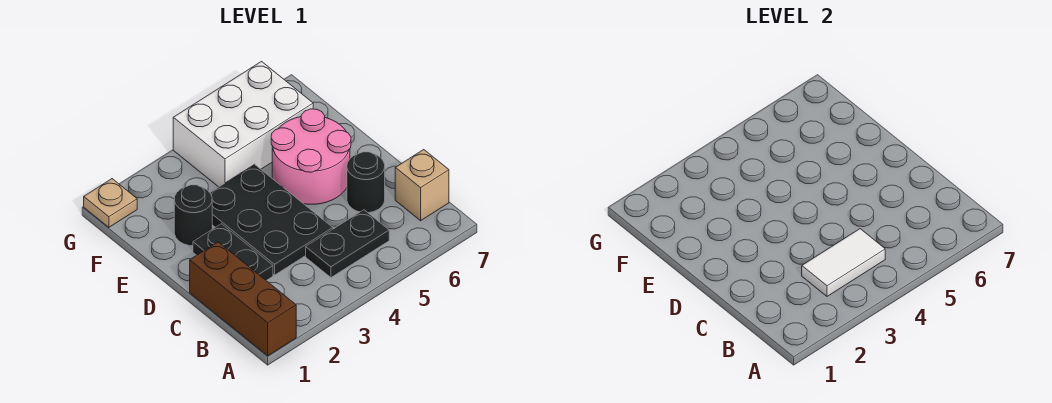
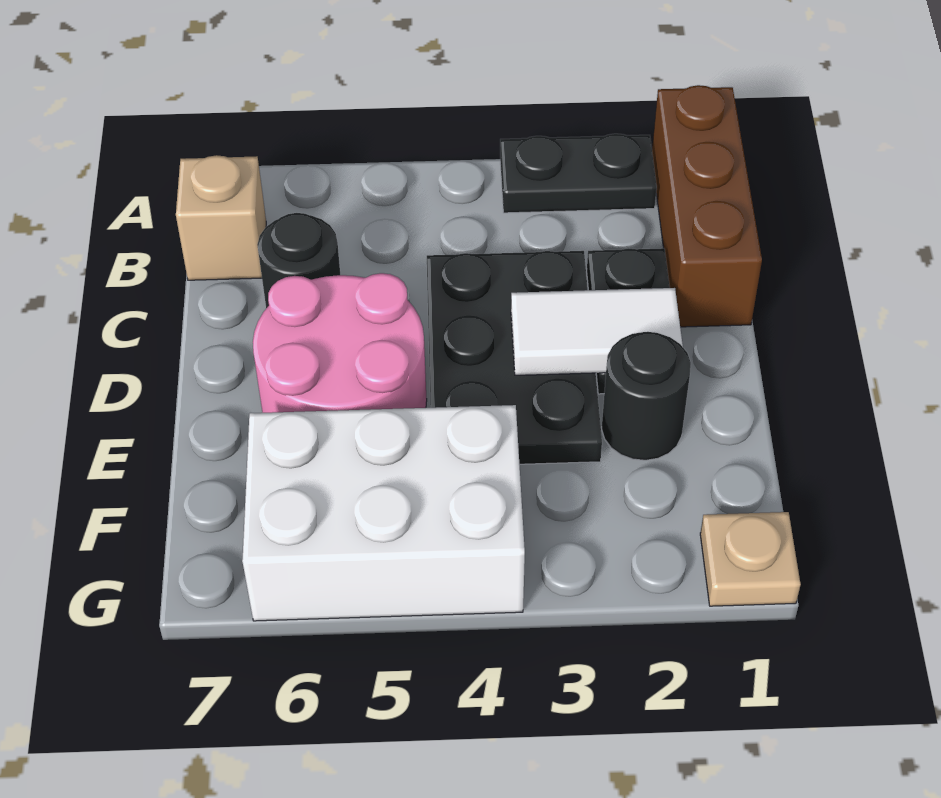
white tile B3:B4 level 2 -> white tile D2:D3 level 2
black plate B4:B5 level 1 -> black plate A2:A3 level 1

